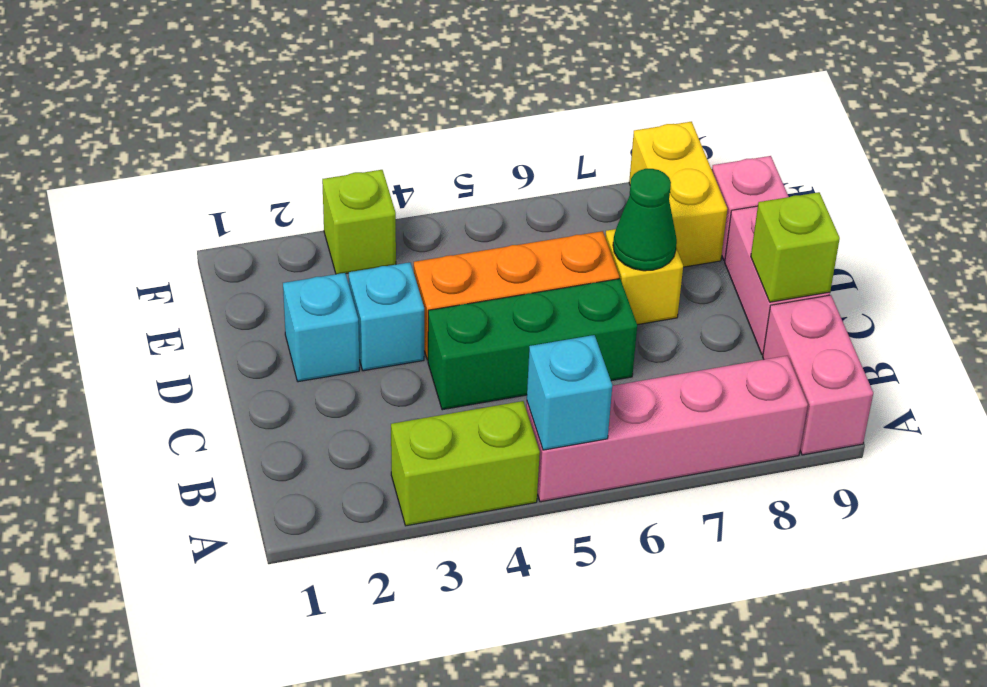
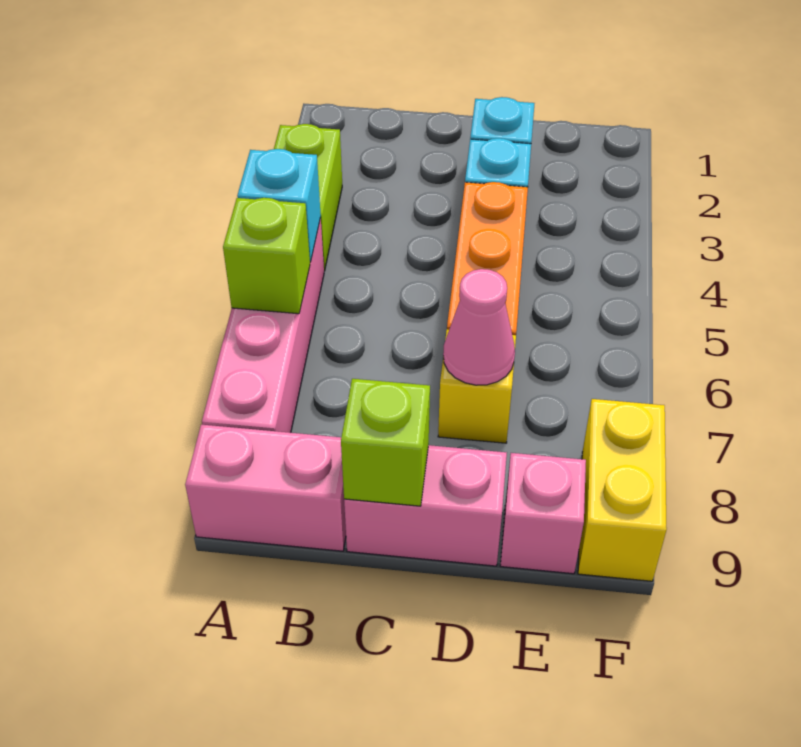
green brick C4:C6 level 1 -> none
green cone D7 level 2 -> pink cone D7 level 2
yellow brick E8:F8 level 1 -> yellow brick F8:F9 level 1
lime brick F3 level 1 -> lime brick A6 level 2

